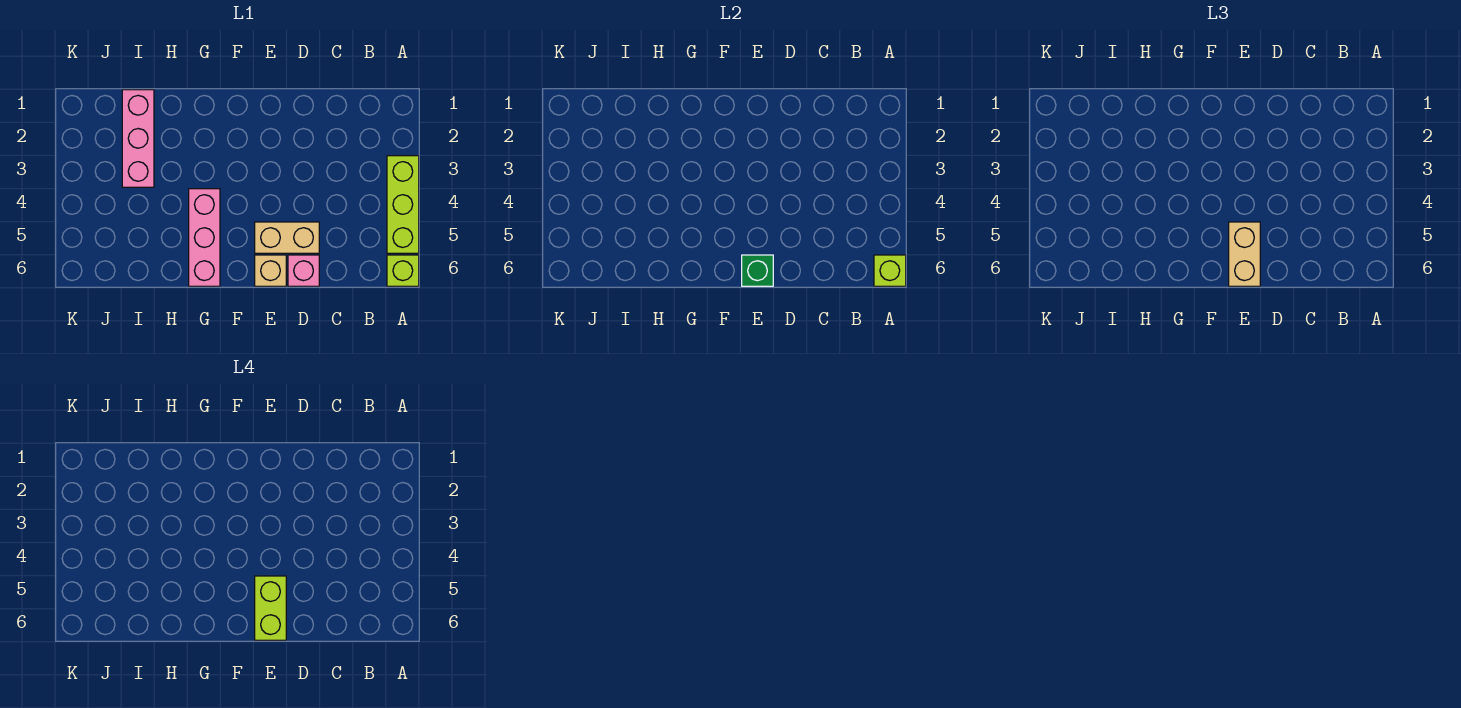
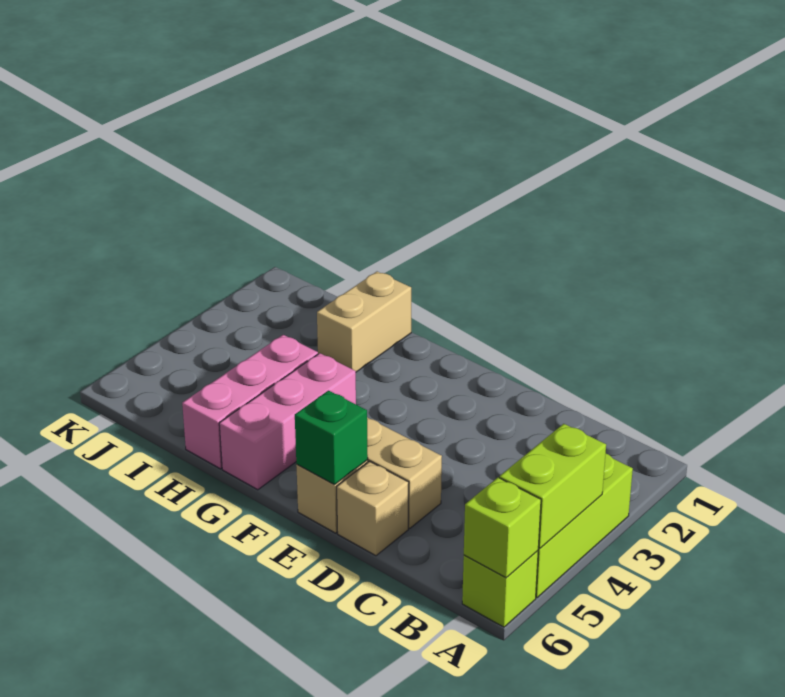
pink brick D6 level 1 -> tan brick D6 level 1
tan brick E5:E6 level 3 -> tan brick H1:H2 level 1
lime brick E5:E6 level 4 -> lime brick A4:A5 level 2
pink brick I1:I3 level 1 -> pink brick H4:H6 level 1

